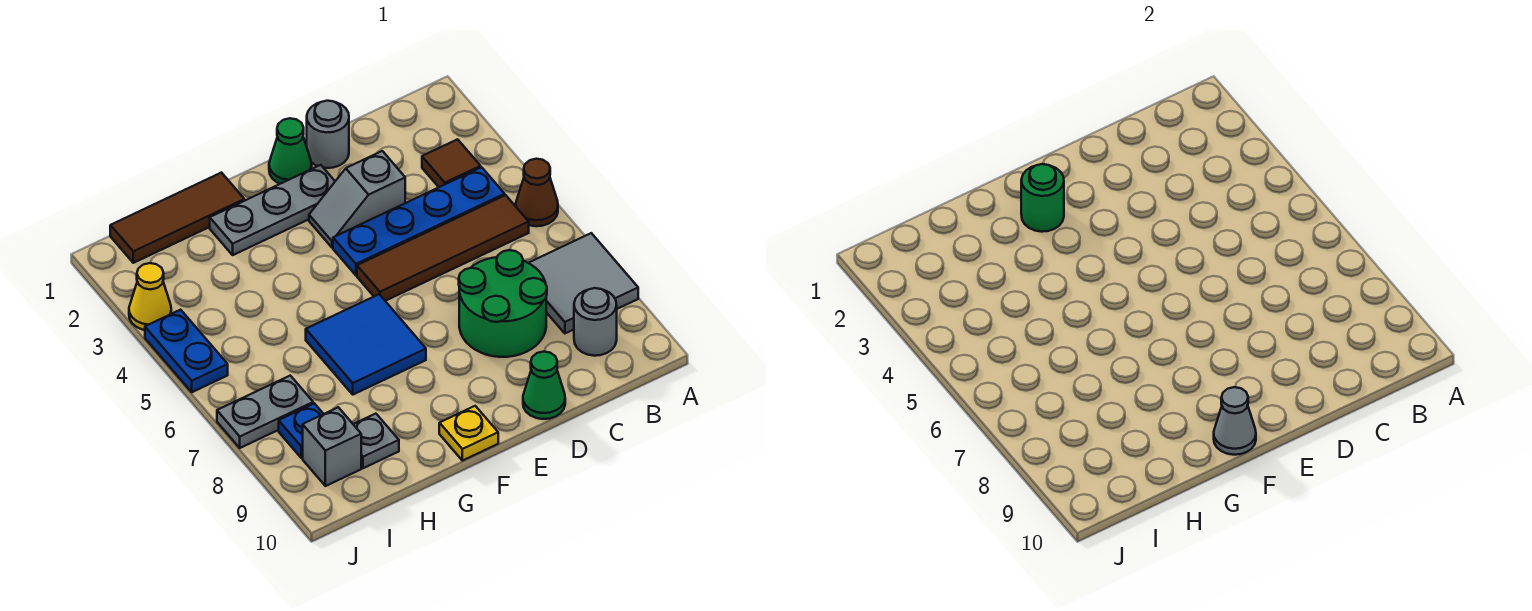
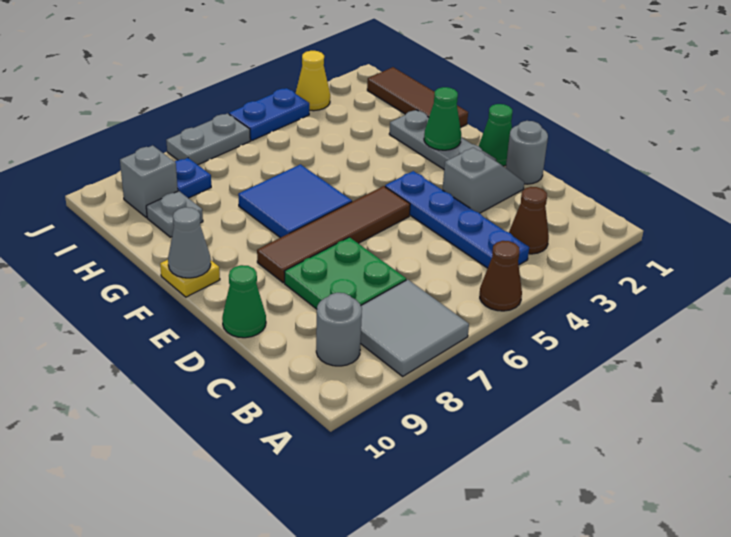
brown tile B3 level 1 -> brown cone B3 level 1
brown tile B5:E5 level 1 -> brown tile E5:E8 level 1
green round brick C7:D8 level 1 -> green plate C7:D8 level 1
grey slope D3:E3 level 1 top D -> grey slope D2:D3 level 1 top 3
green round brick F2 level 2 -> green cone F2 level 2
grey plate I7:J7 level 1 -> grey plate J6:J7 level 1

